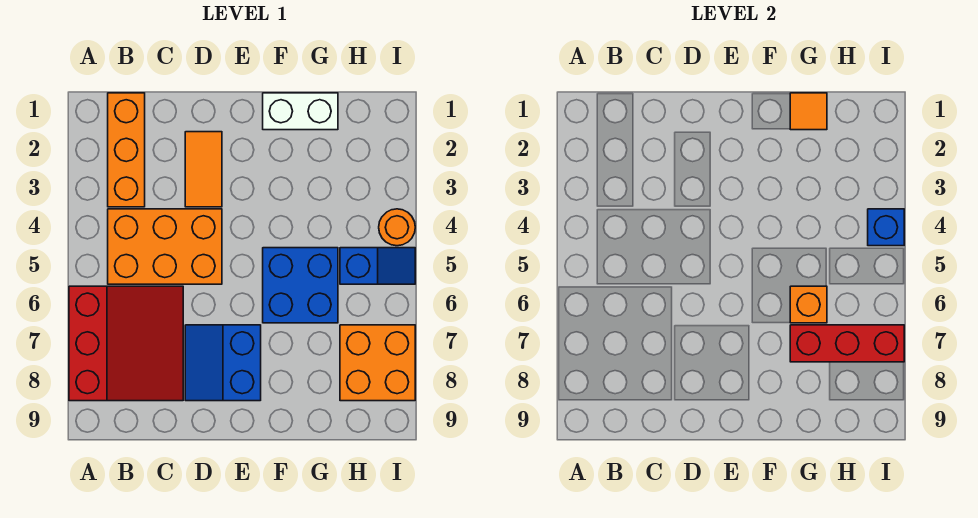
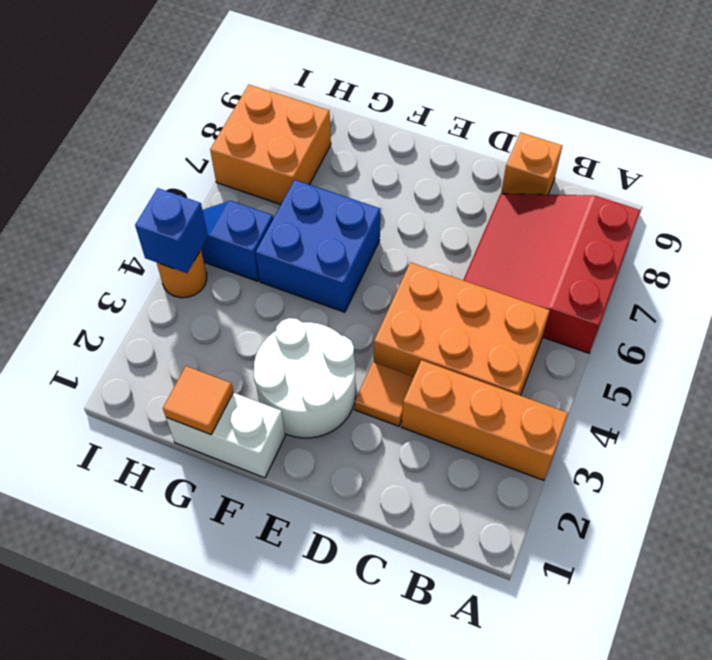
orange brick B1:B3 level 1 -> orange brick A3:C3 level 1
orange tile D2:D3 level 1 -> orange tile D3 level 1
blue slope D7:E8 level 1 top E -> none
none -> white round brick E2:F3 level 1
orange brick G6 level 2 -> orange brick C9 level 1
red brick G7:I7 level 2 -> none

